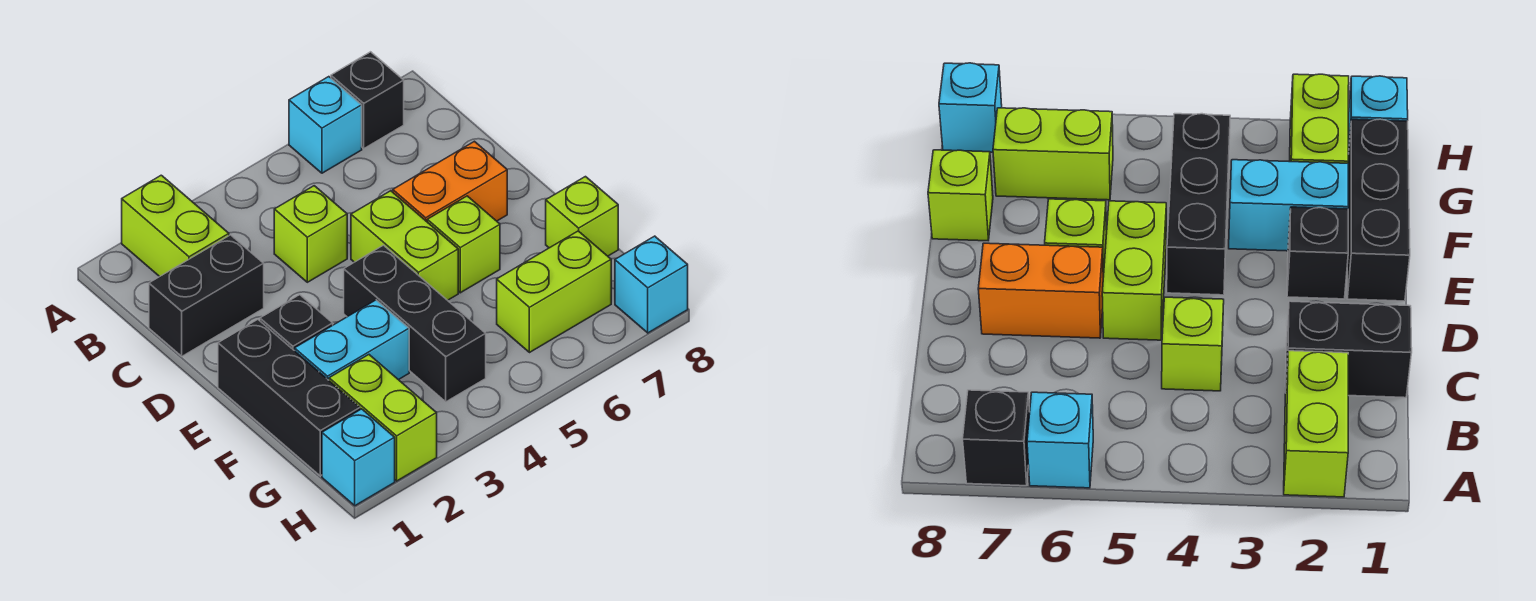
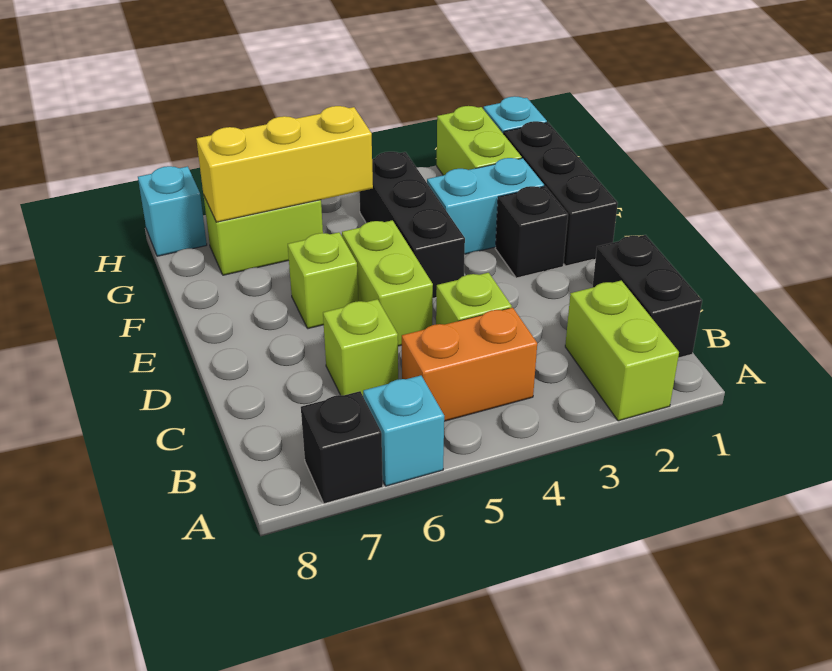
black brick C1:C2 level 1 -> black brick B1:C1 level 1
orange brick D6:D7 level 1 -> orange brick B4:B5 level 1
lime brick F8 level 1 -> lime brick C6 level 1
none -> yellow brick G5:G7 level 2

